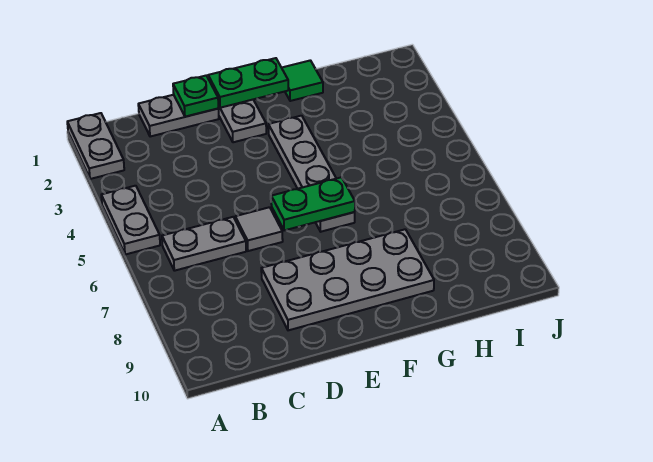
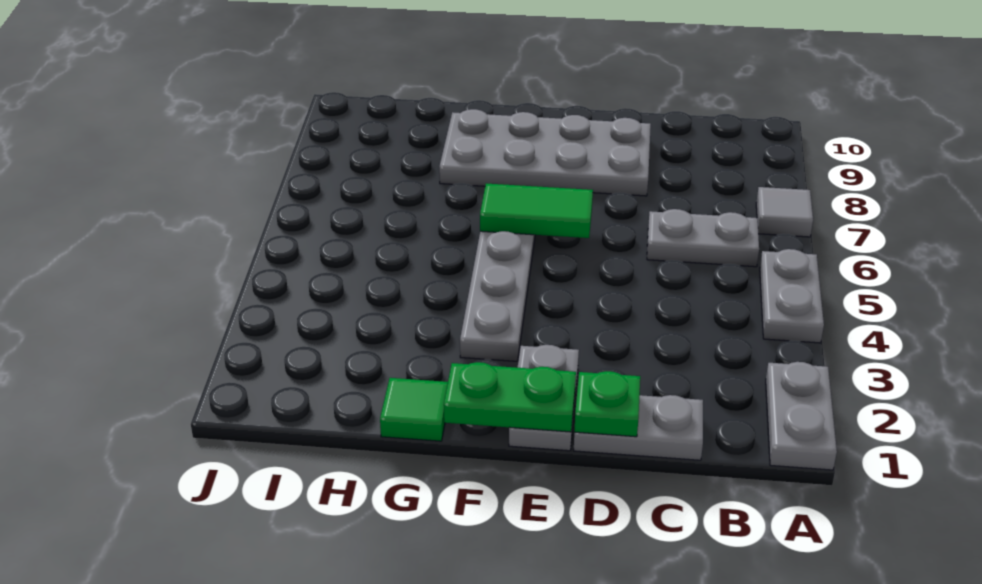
grey tile D6 level 1 -> grey tile A7 level 1
green plate E6:F6 level 2 -> green tile E6:F6 level 2

